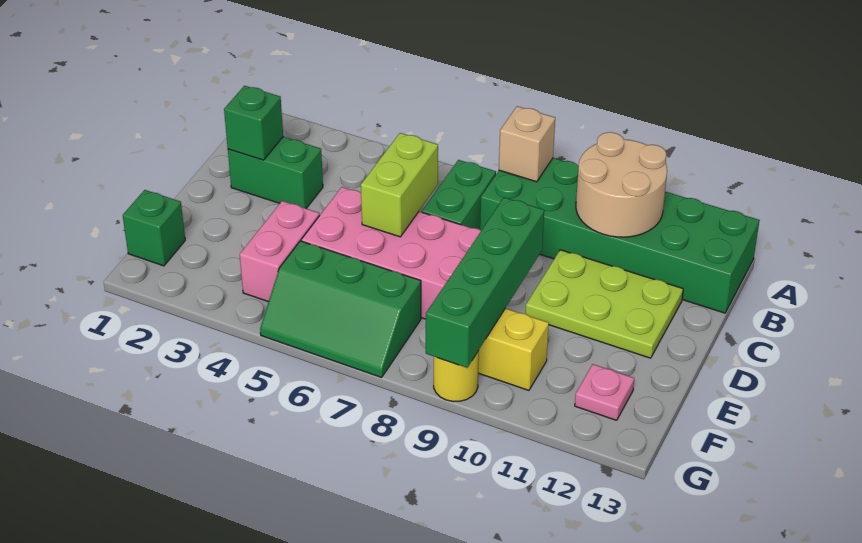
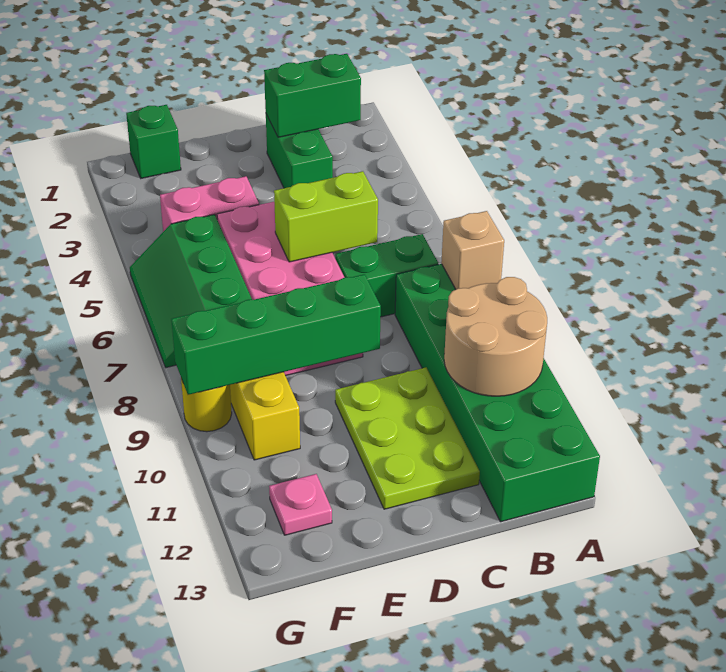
green brick C2 level 2 -> green brick B2:C2 level 2

